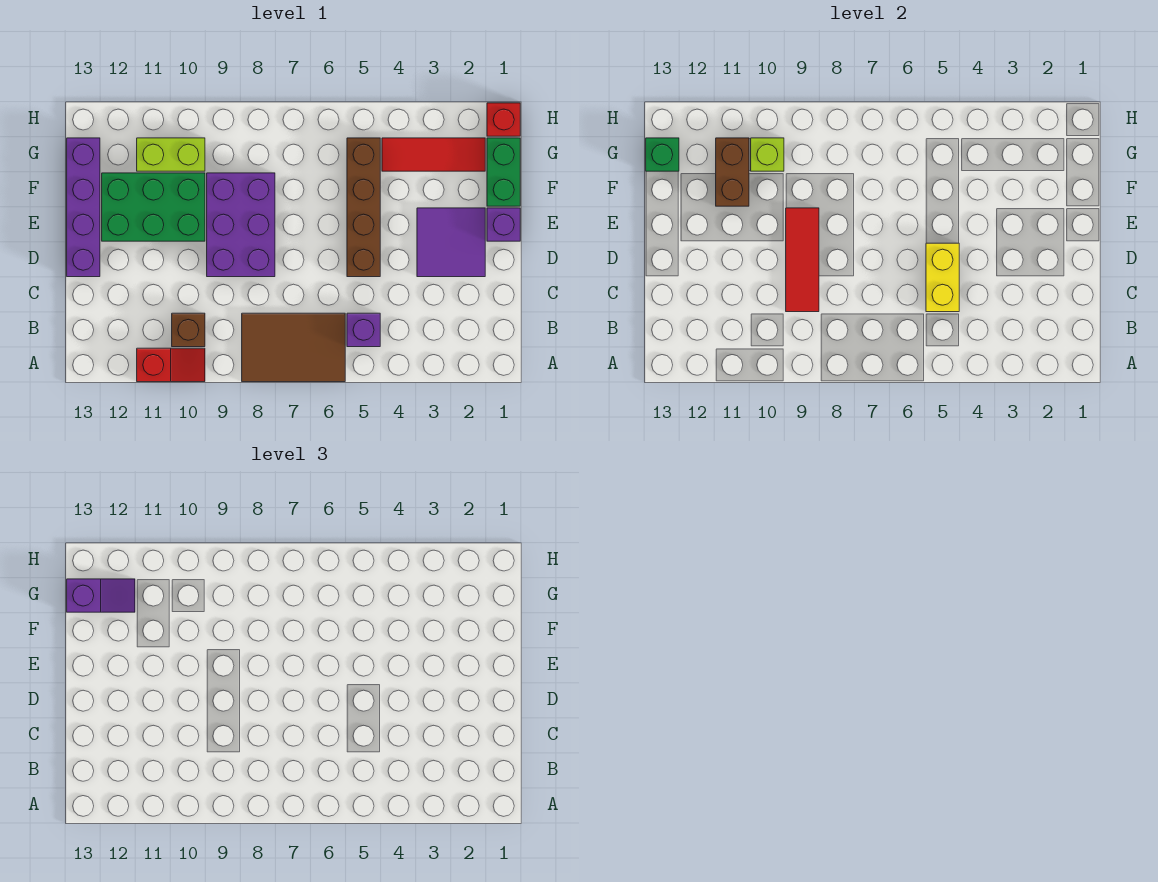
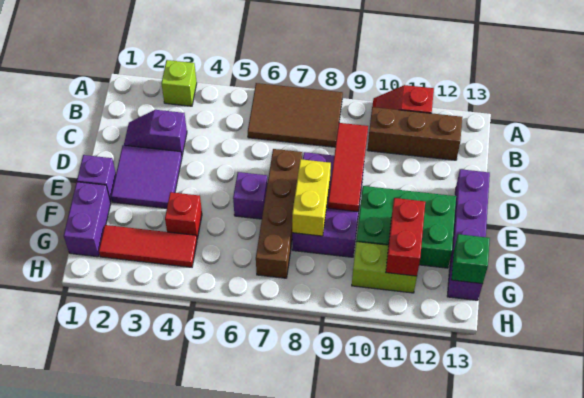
purple brick B5 level 1 -> purple brick E6 level 1
brown brick B10 level 1 -> brown brick B10:B12 level 1
yellow brick C5:D5 level 2 -> yellow brick E8:F8 level 2
brown brick D5:G5 level 1 -> brown brick D7:G7 level 1
green brick F1:G1 level 1 -> purple brick F1:G1 level 1
brown brick F11:G11 level 2 -> red brick F11:G11 level 2
lime brick G10 level 2 -> lime brick A3 level 1
purple slope G12:G13 level 3 top 13 -> purple slope C2:C3 level 1 top 3
red brick H1 level 1 -> red brick F4 level 1

